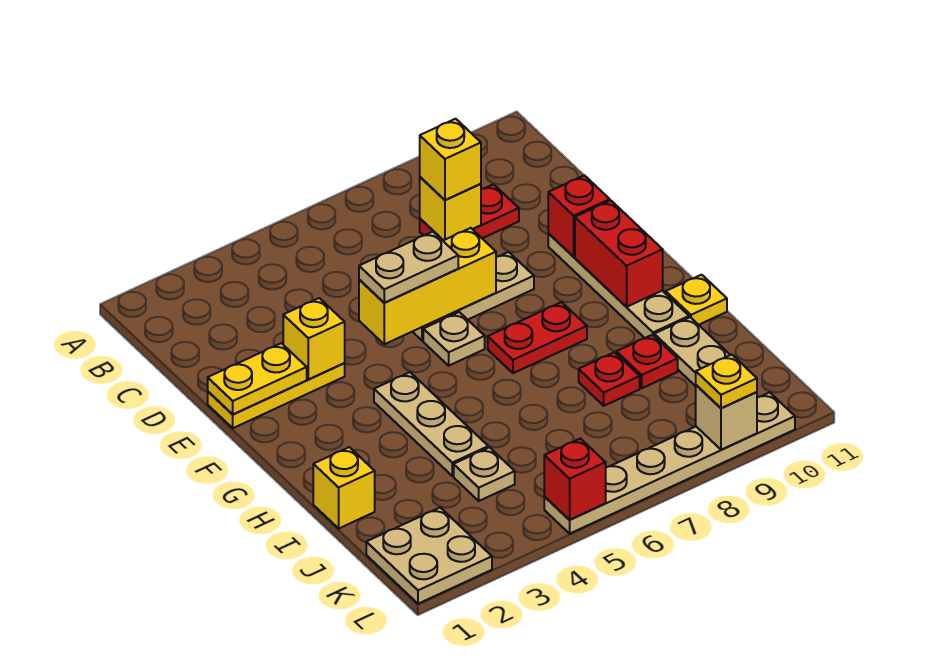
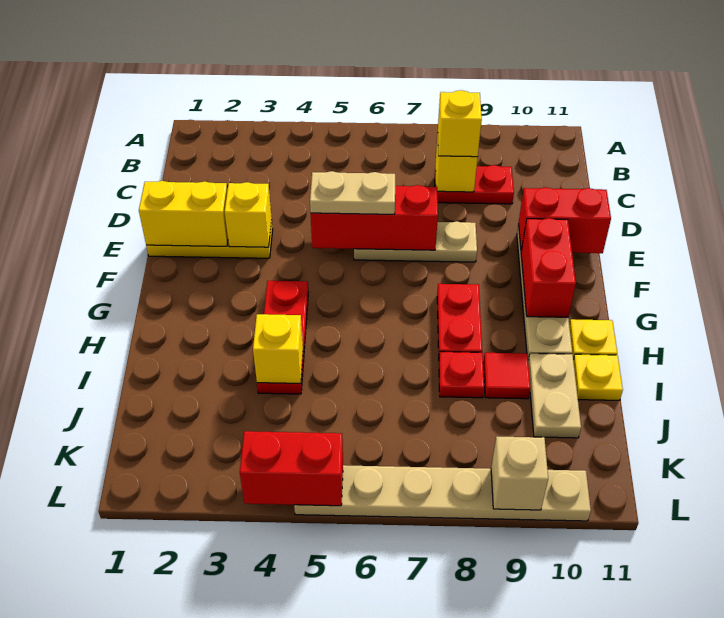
yellow plate E1:E2 level 2 -> yellow brick E1:E2 level 2
yellow brick E5:E7 level 2 -> red brick E5:E7 level 2
red brick E10 level 2 -> red brick E10:E11 level 2
tan plate F6 level 1 -> none
tan plate G4:I4 level 1 -> red plate G4:I4 level 1
red plate G7:G8 level 1 -> red plate G8:H8 level 1
yellow brick I1 level 1 -> yellow brick I4 level 2
red plate I9 level 1 -> red tile I9 level 1
tan plate J4 level 1 -> none
tan plate K1:L2 level 1 -> none
red brick L5 level 2 -> red brick L4:L5 level 2
yellow plate L9 level 3 -> yellow plate I11 level 1

